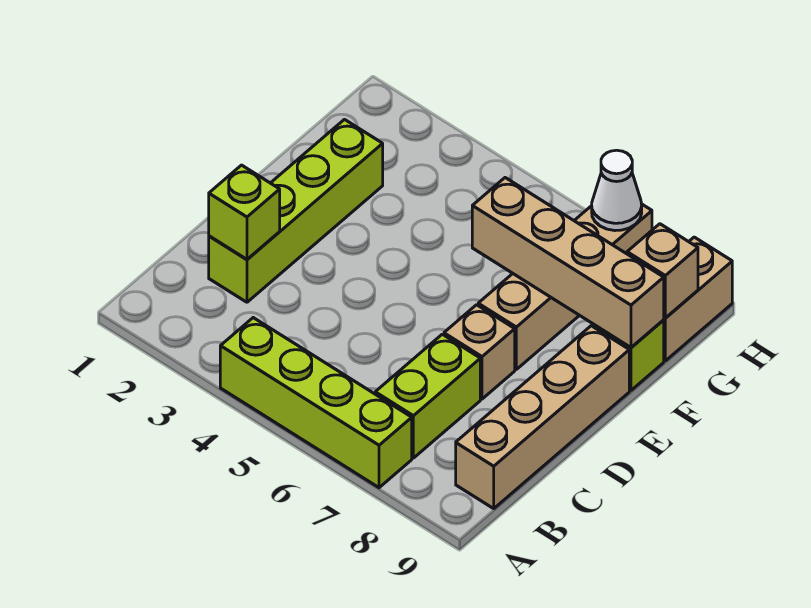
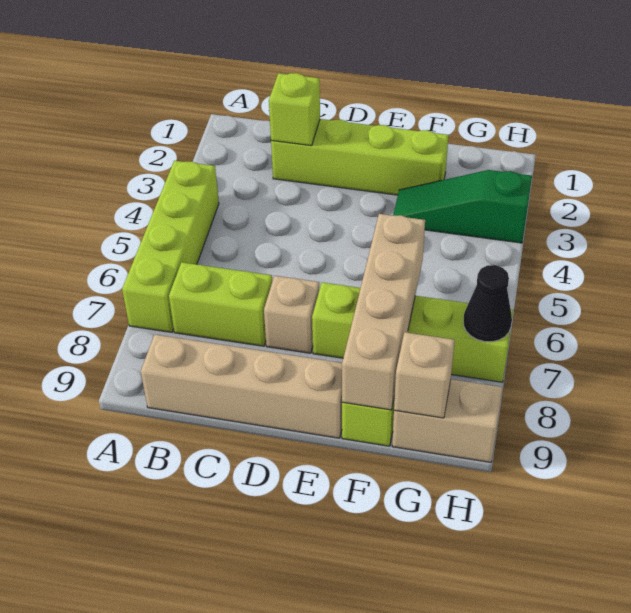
tan brick E7:H7 level 1 -> lime brick E7:H7 level 1
none -> green slope F3:H3 level 1 top H
white cone H7 level 2 -> black cone H7 level 2

